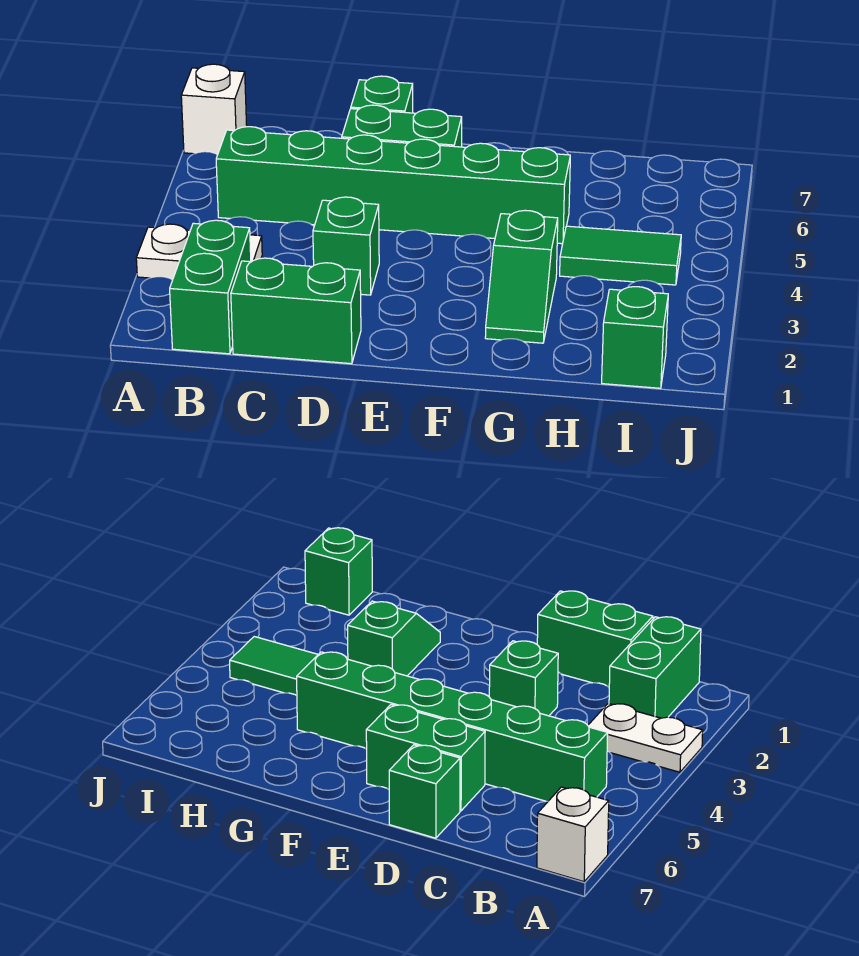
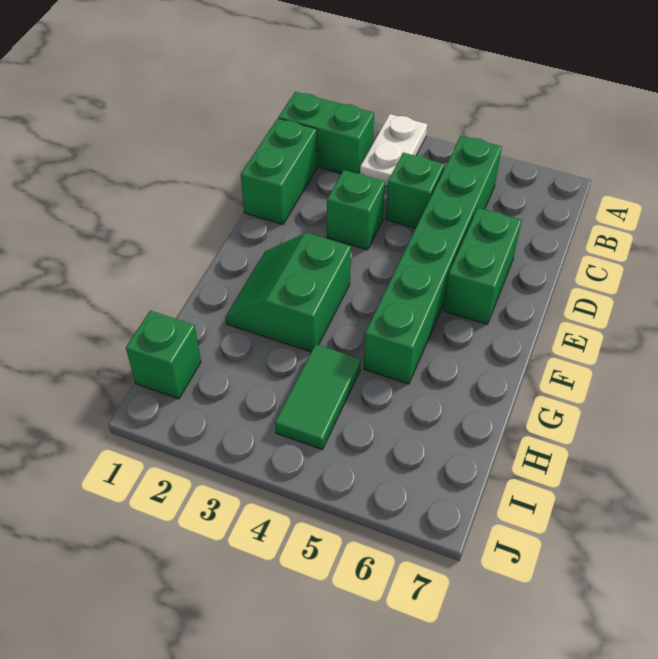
white brick A7 level 1 -> none
green brick D7 level 1 -> green brick C4 level 1
green slope G2:G3 level 1 top 3 -> green slope F2:G3 level 1 top 3

